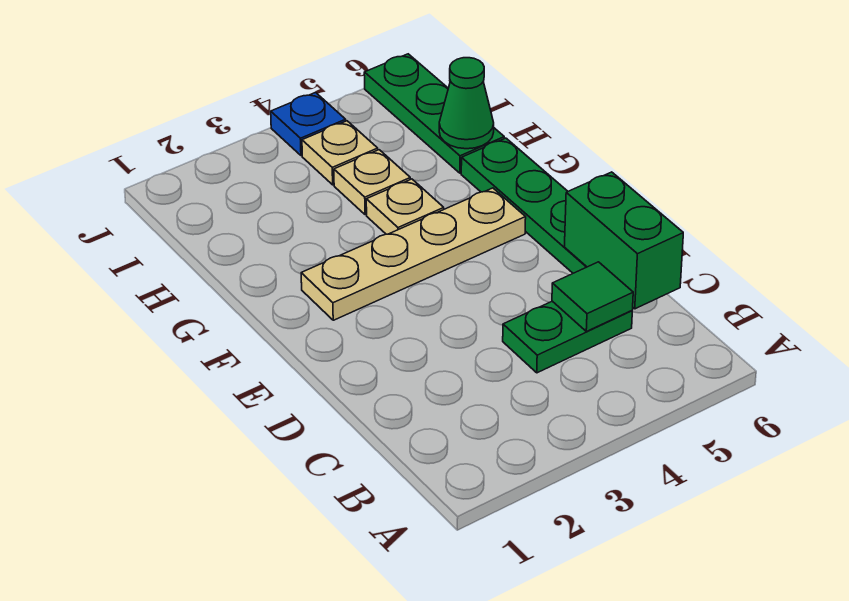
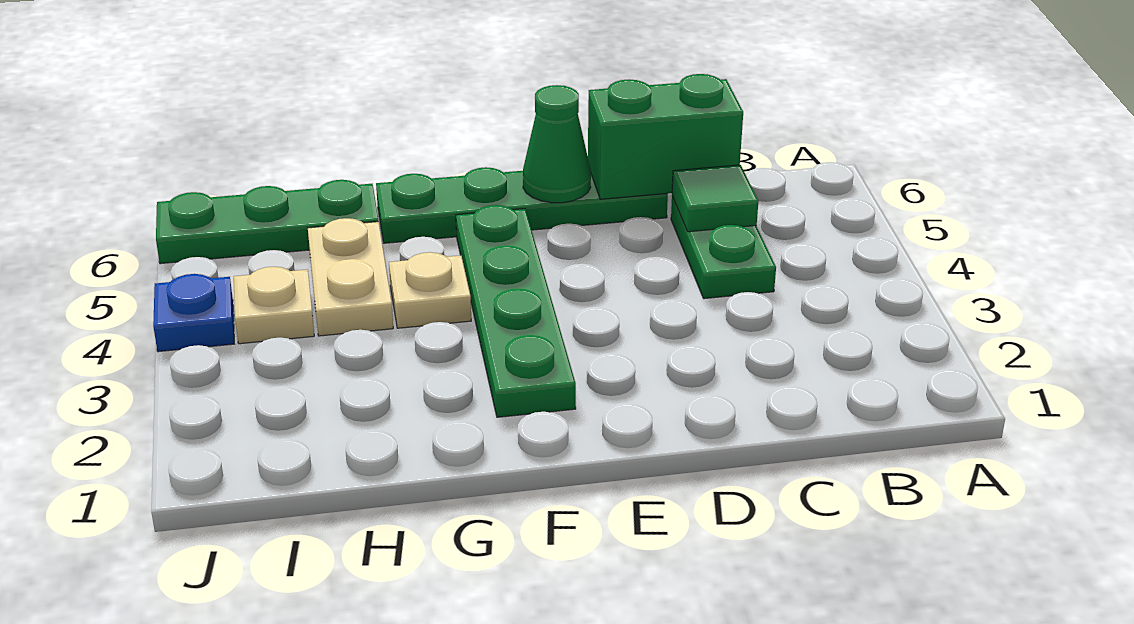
tan plate F2:F5 level 1 -> green plate F2:F5 level 1
tan plate H4 level 1 -> tan plate H4:H5 level 1
green cone H6 level 2 -> green cone E6 level 2

